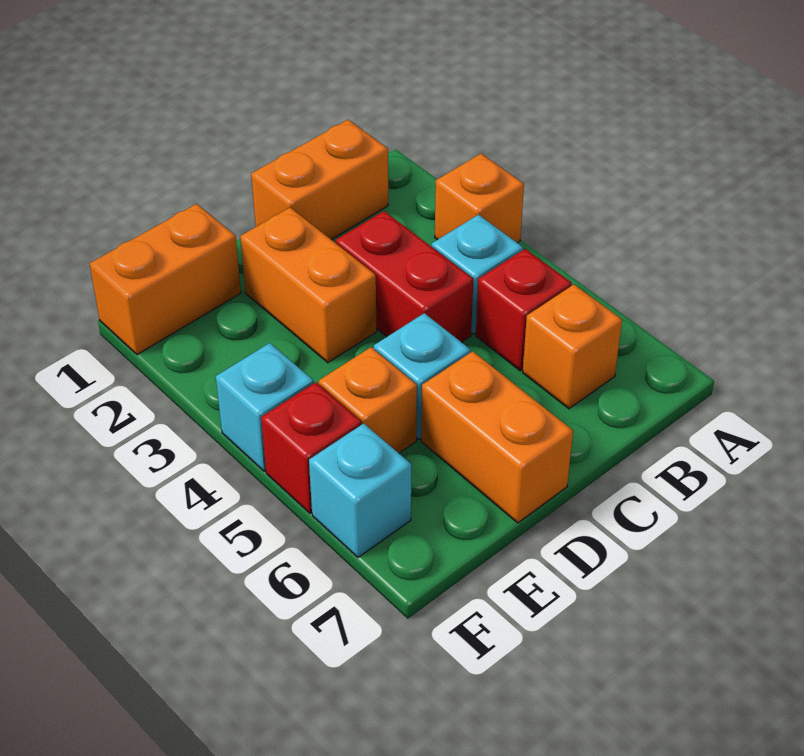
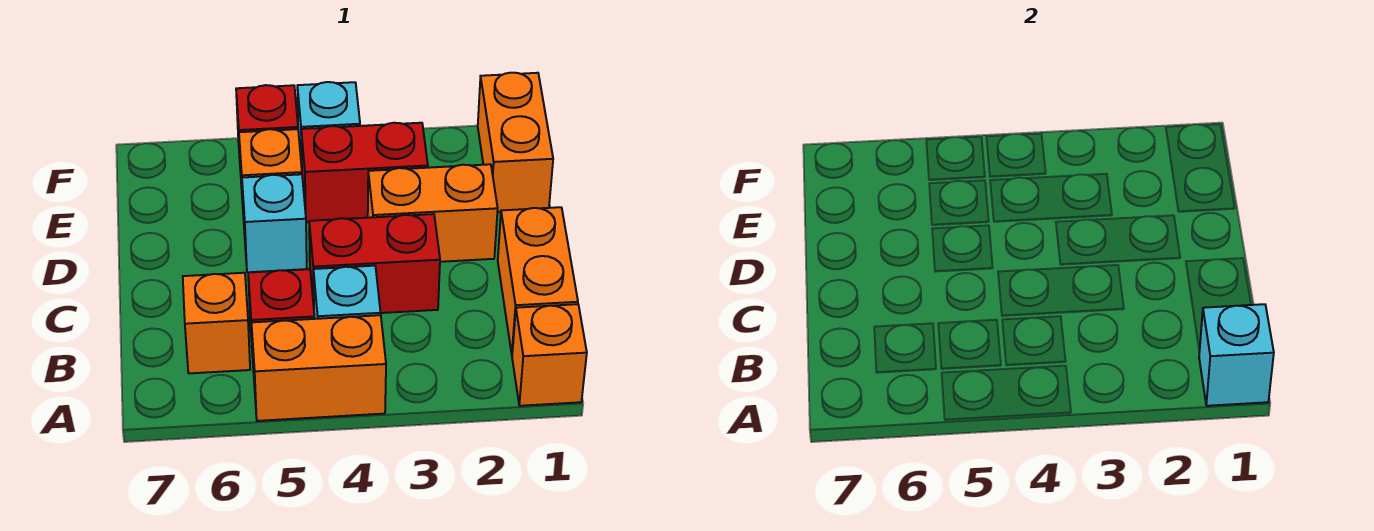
orange brick A3 level 1 -> orange brick A1 level 1
orange brick D6:D7 level 1 -> orange brick A4:A5 level 1
none -> red brick E3:E4 level 1
cyan brick F6 level 1 -> cyan brick A1 level 2

